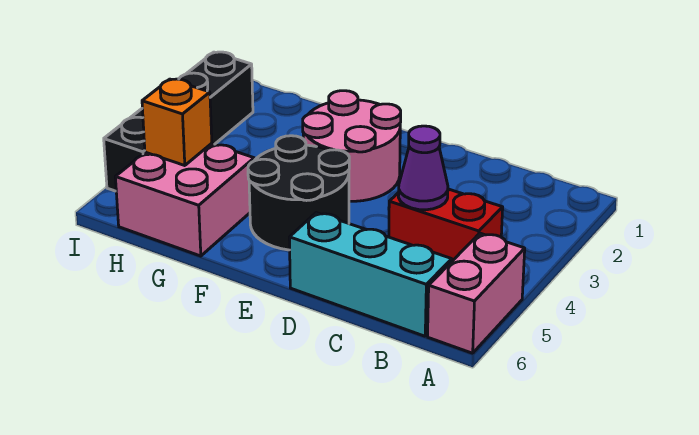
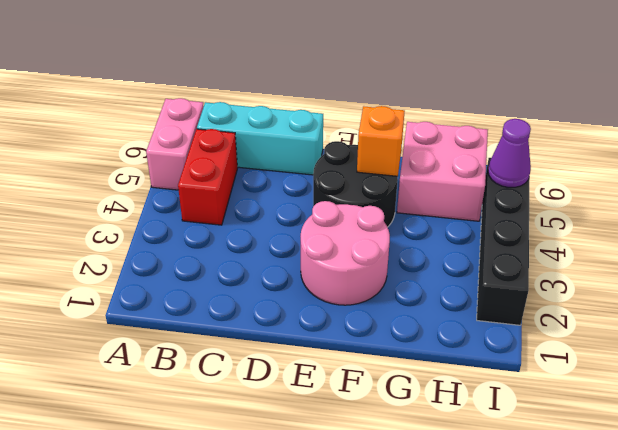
red brick B4:C4 level 1 -> red brick B4:B5 level 1
purple cone C4 level 2 -> purple cone I5 level 2
orange brick H5 level 2 -> orange brick F5 level 2

